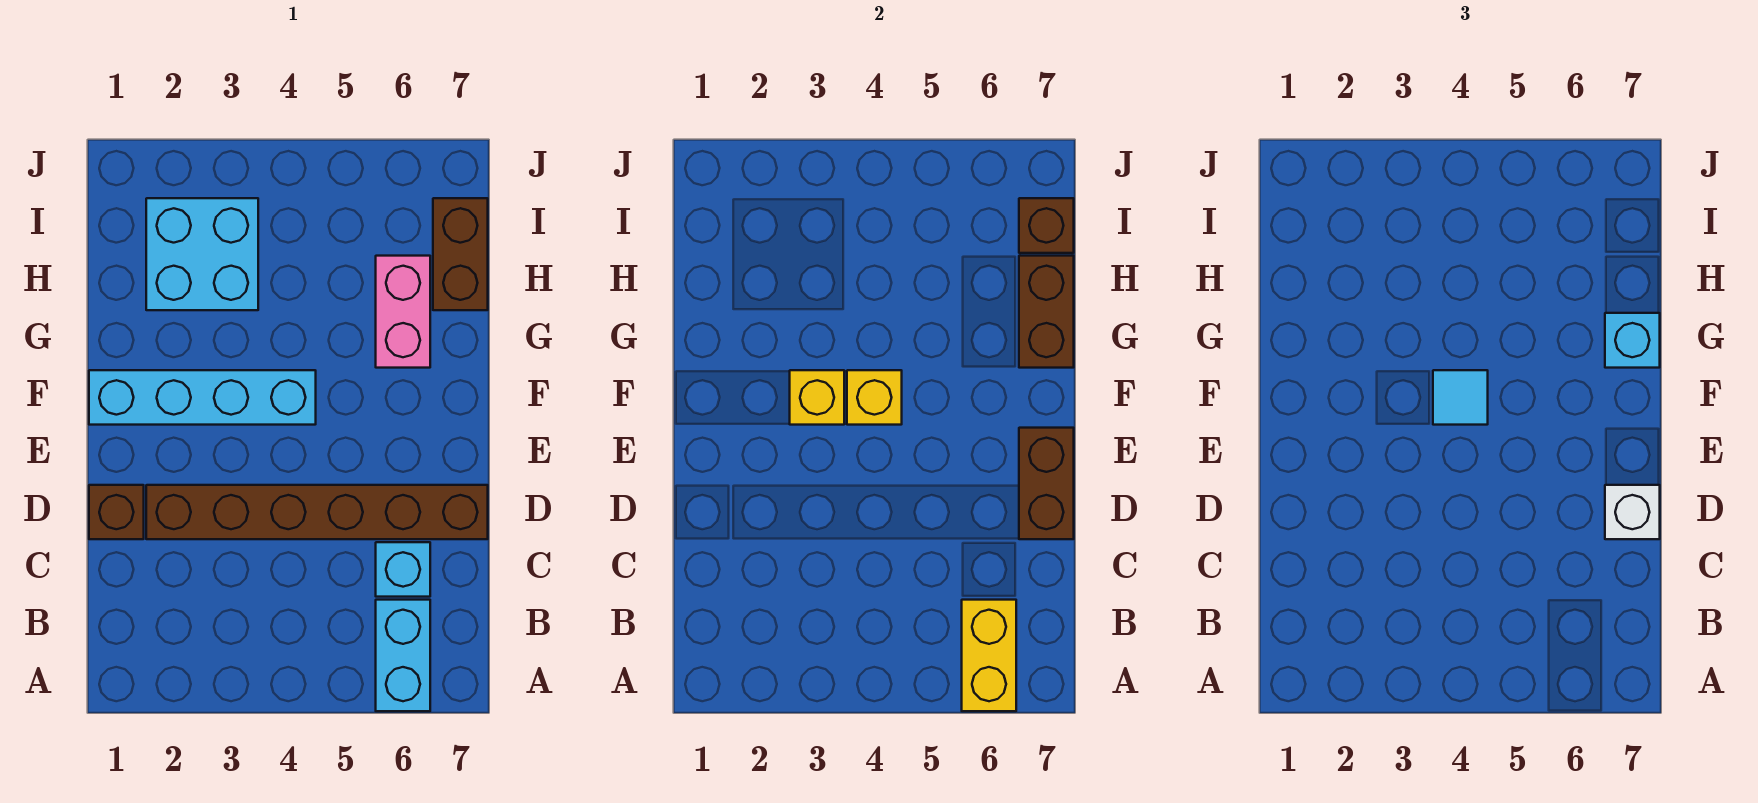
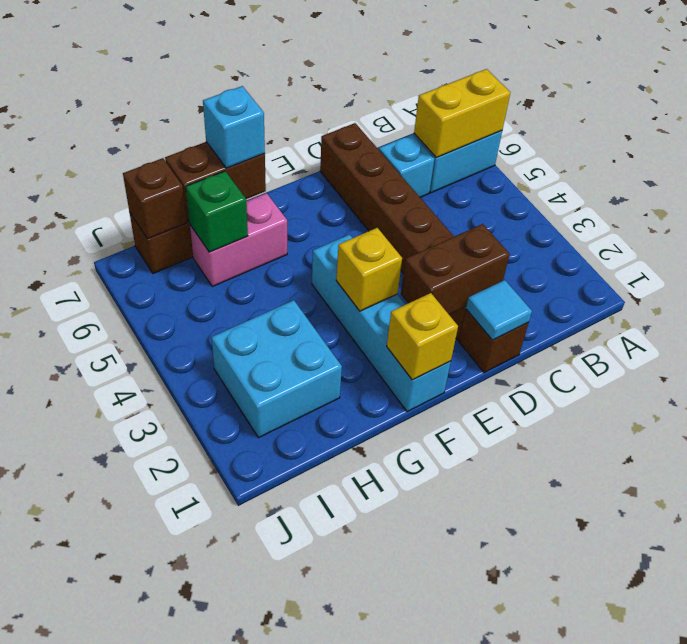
brown brick D7:E7 level 2 -> brown brick D2:E2 level 2
white brick D7 level 3 -> none
yellow brick F4 level 2 -> yellow brick F1 level 2
cyan tile F4 level 3 -> cyan tile D1 level 2
none -> green brick H6 level 2

